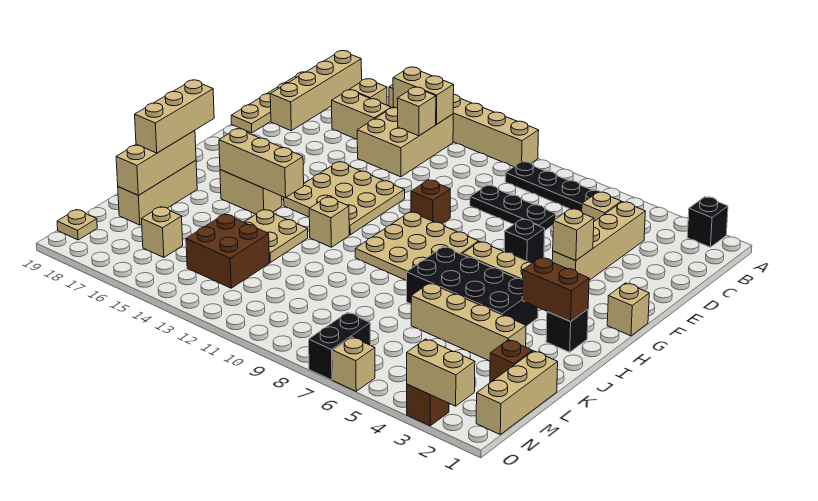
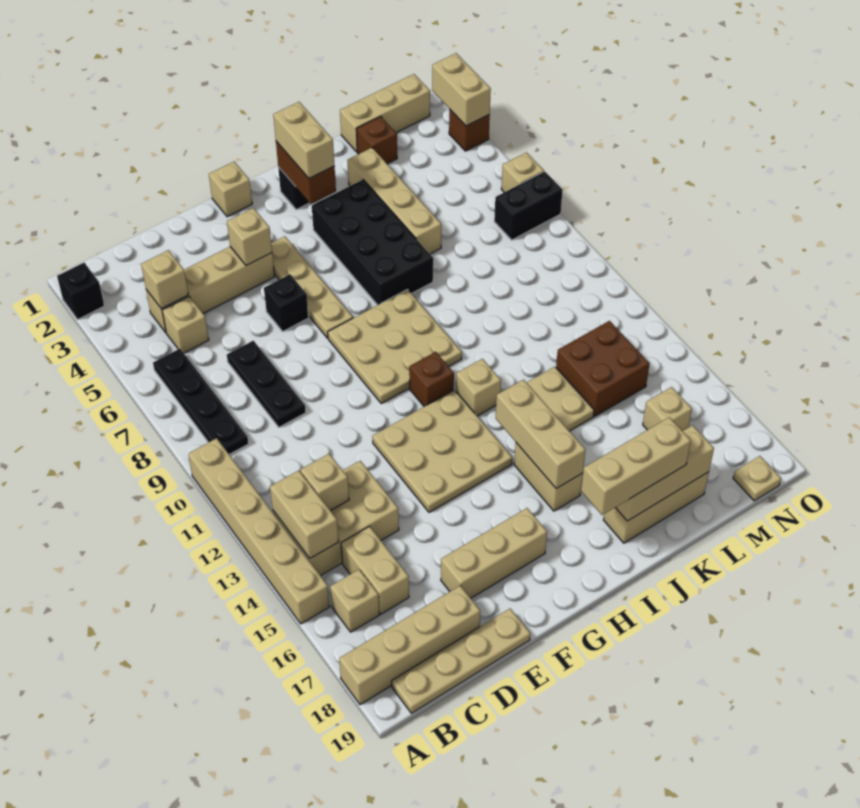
none -> tan brick C4 level 2
none -> tan brick E17:G17 level 1
brown brick F10 level 1 -> brown brick H11 level 1
none -> tan brick I2:I3 level 3

